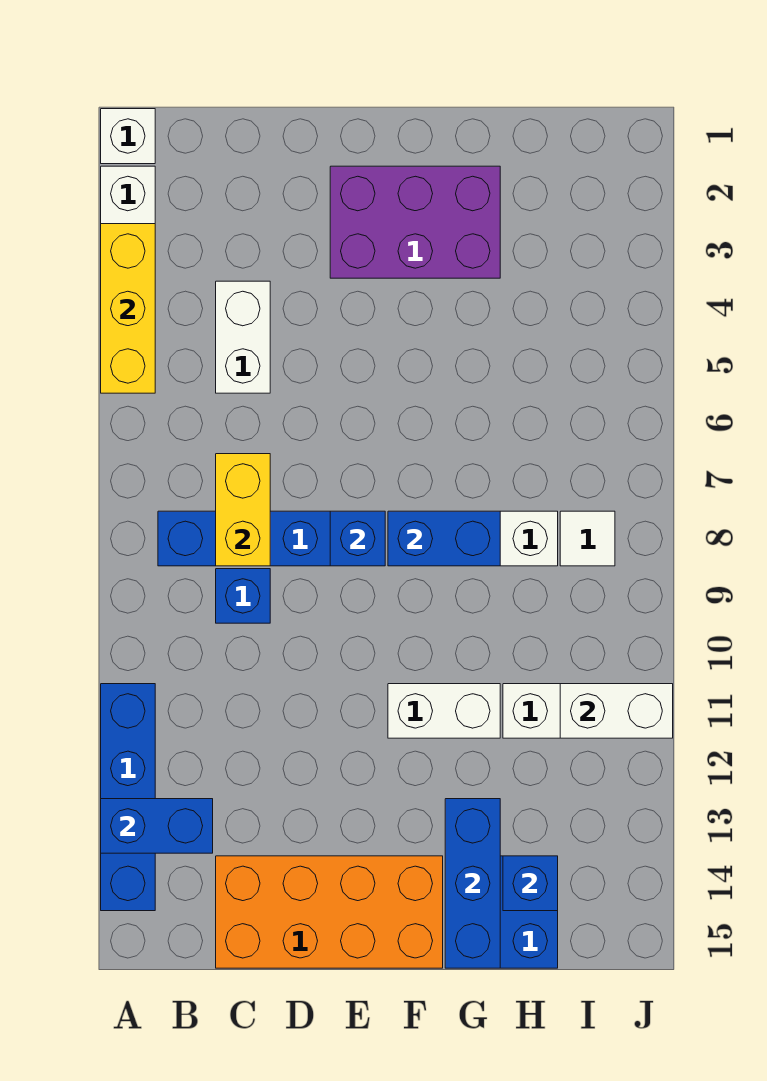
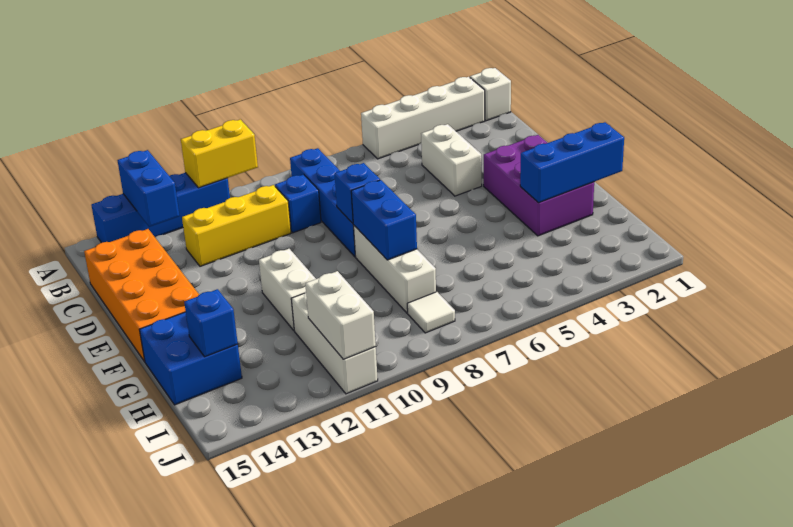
yellow brick A3:A5 level 2 -> yellow brick C10:C12 level 1
white brick C4:C5 level 1 -> white brick C4:D4 level 1
yellow brick C7:C8 level 2 -> yellow brick A10:A11 level 2
blue brick G13:G15 level 2 -> blue brick G1:G3 level 2

